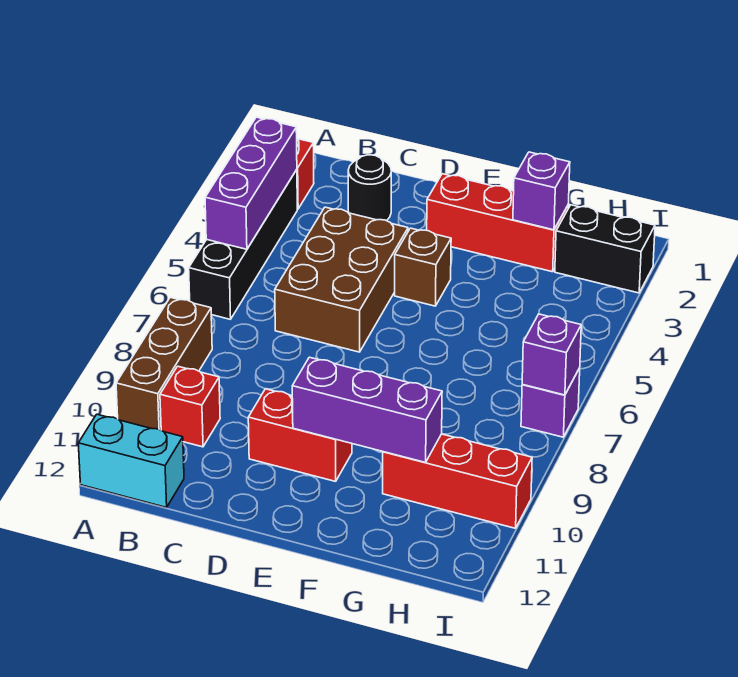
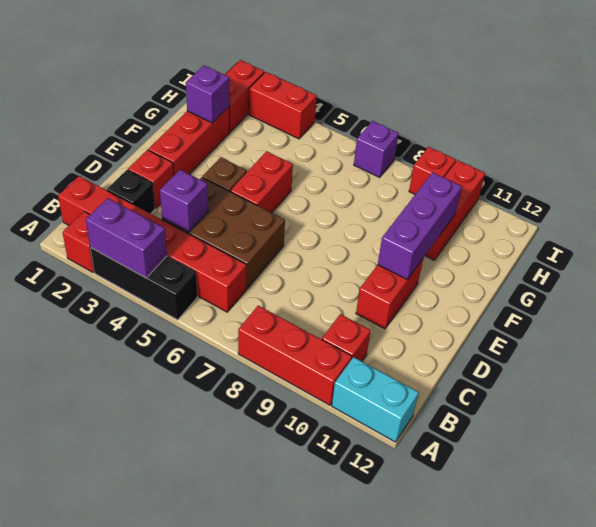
black brick A3:A6 level 1 -> black brick A3:A5 level 1
purple brick A3:A5 level 2 -> purple brick A3:A4 level 2
brown brick A8:A10 level 1 -> red brick A8:A10 level 1
cyan brick A12:B12 level 1 -> cyan brick A11:A12 level 1
none -> red brick B1:B6 level 1
black round brick C2 level 1 -> black brick C2 level 1
none -> red brick D2 level 1
none -> red brick E5:F5 level 1
black brick H2:I2 level 1 -> red brick H2:I2 level 1
none -> red brick I3:I4 level 1
purple brick I7 level 2 -> purple brick C4 level 2
none -> red brick I9 level 1

